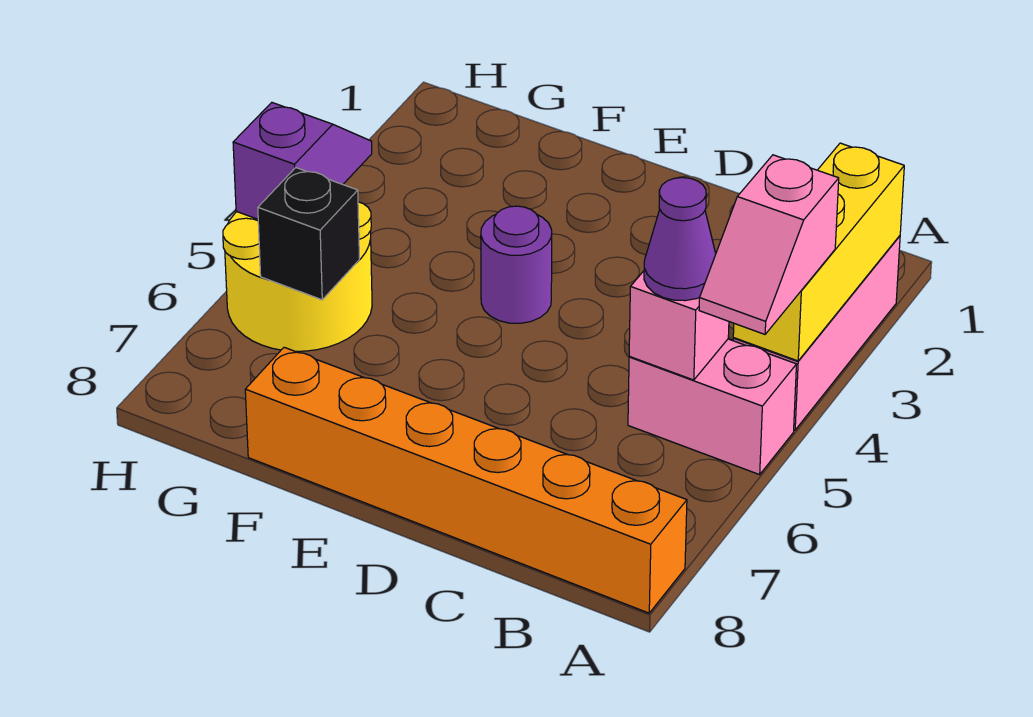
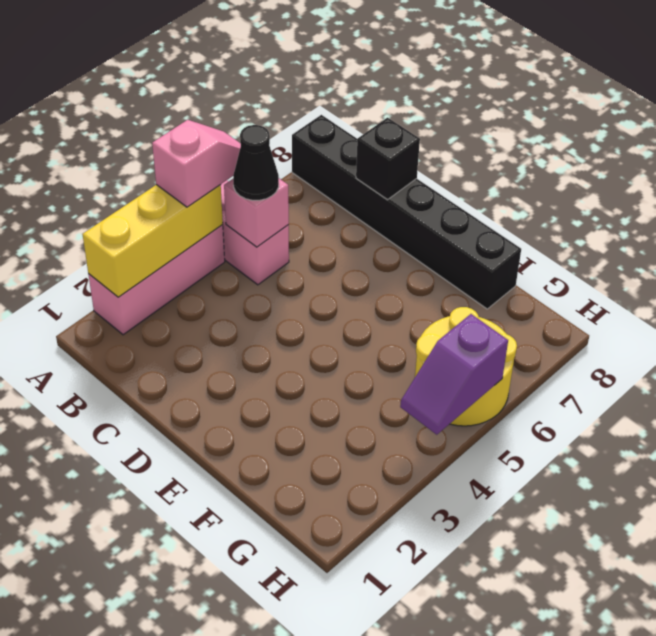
orange brick A8:F8 level 1 -> black brick A8:F8 level 1
purple cone B5 level 3 -> black cone B5 level 3
purple round brick E4 level 1 -> none
black brick G6 level 2 -> black brick C8 level 2

